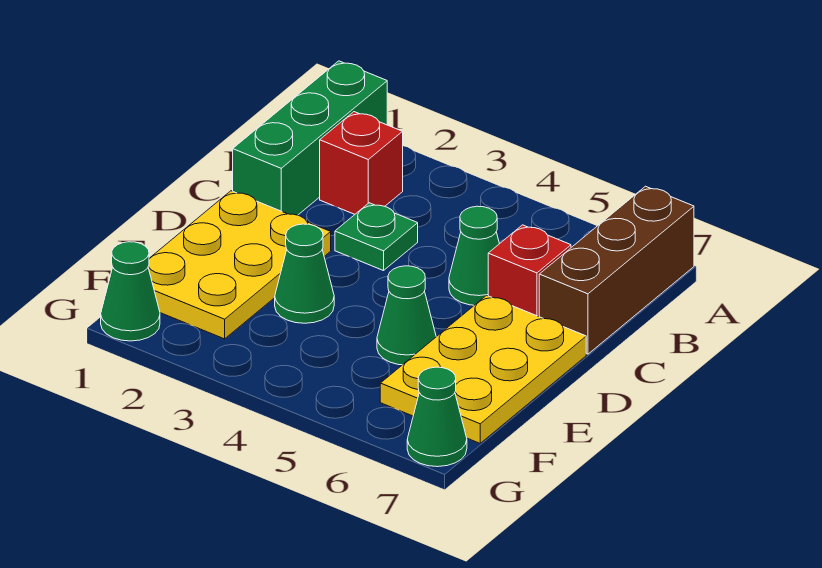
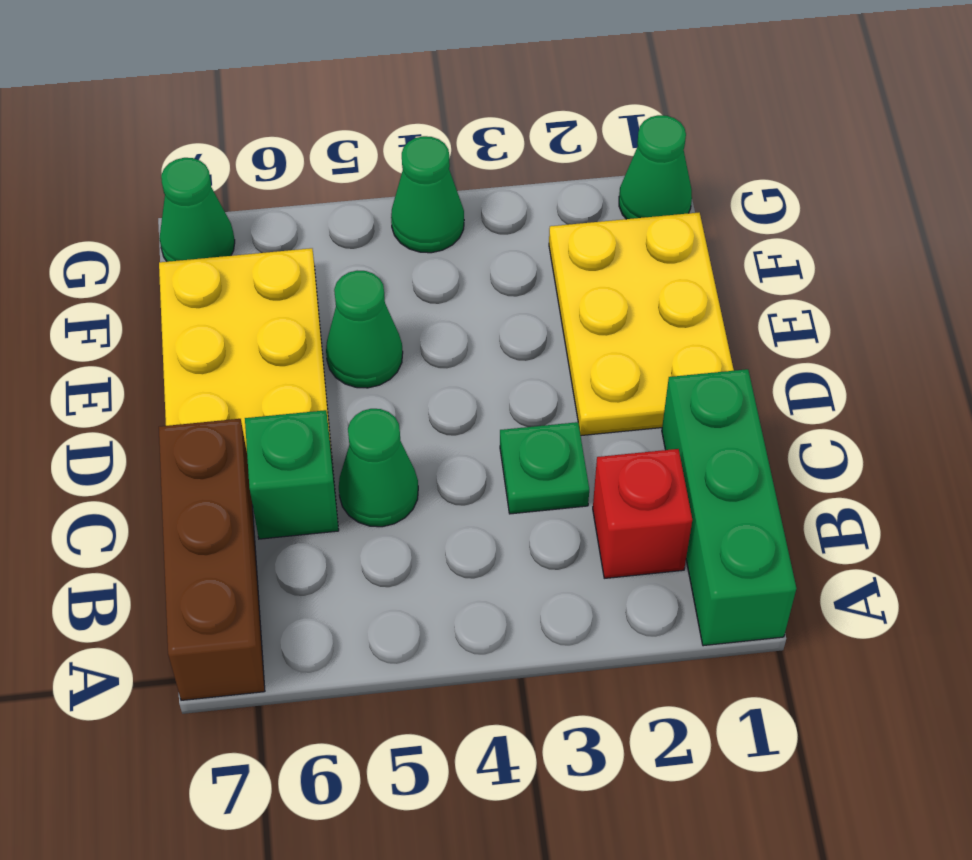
red brick C6 level 1 -> green brick C6 level 1
green cone E3 level 1 -> green cone G4 level 1

